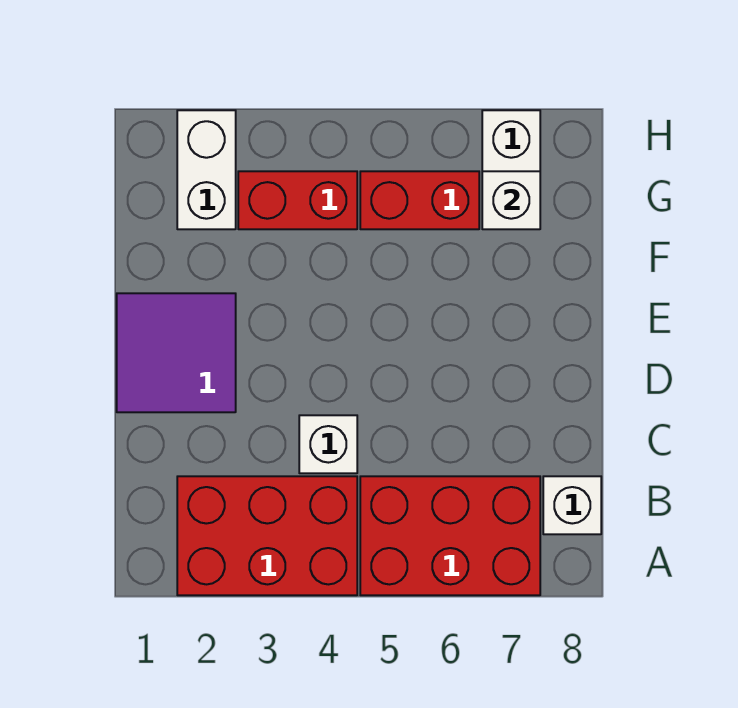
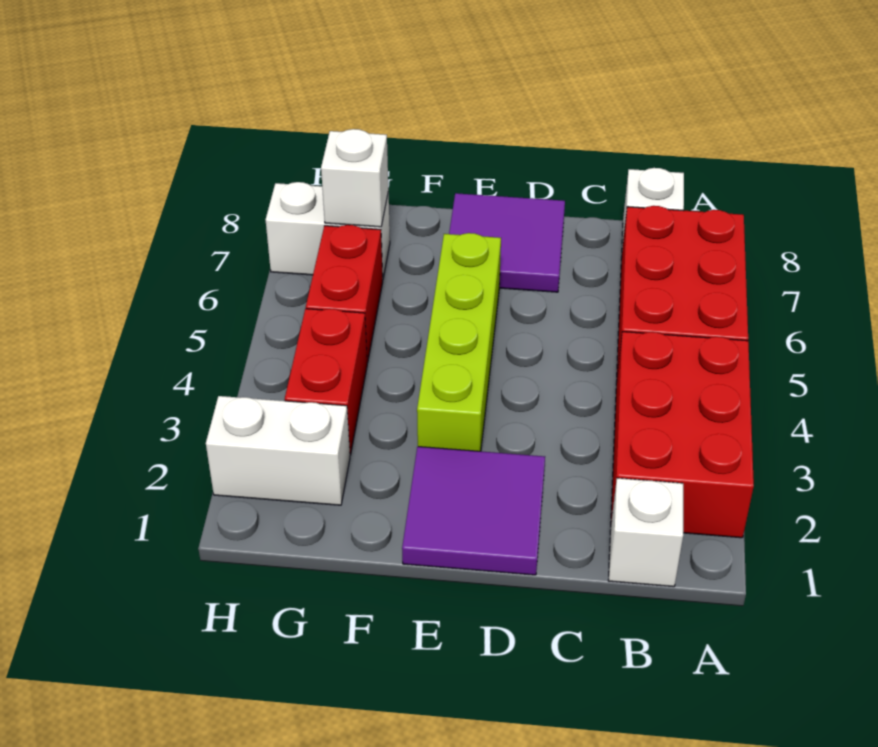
white brick C4 level 1 -> white brick B1 level 1
none -> purple tile D7:E8 level 1
none -> lime brick E3:E6 level 1

